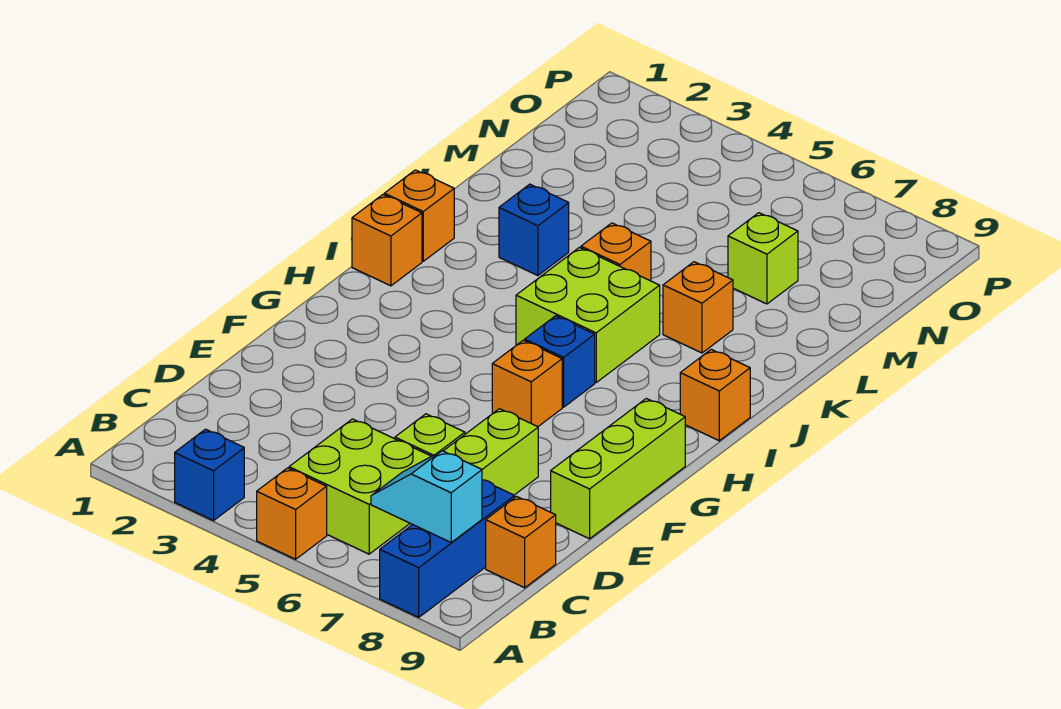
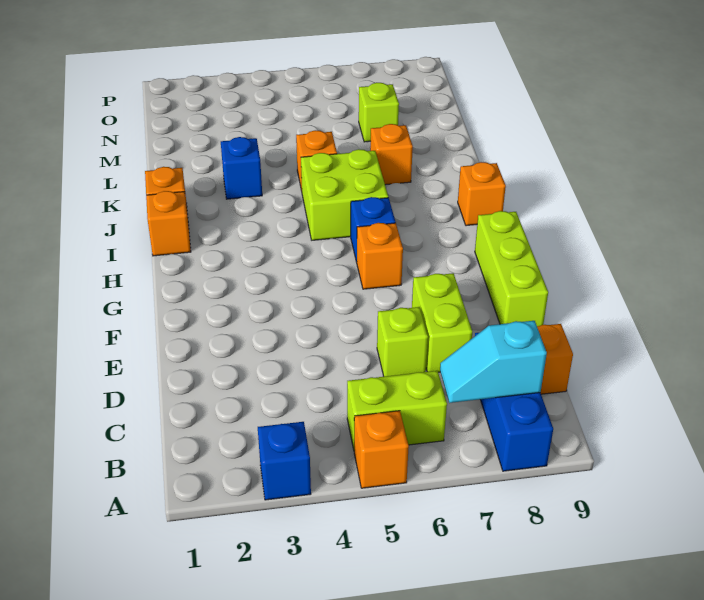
lime brick B5:C6 level 1 -> lime brick B5:B6 level 1

